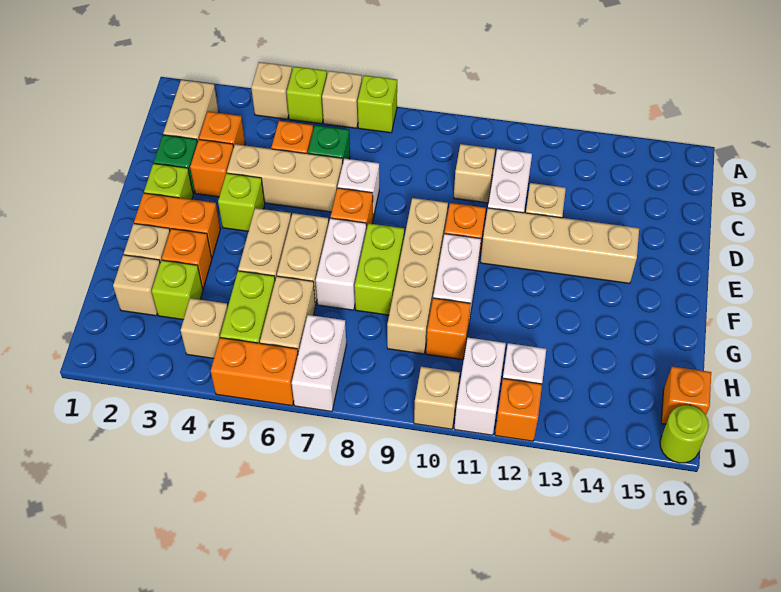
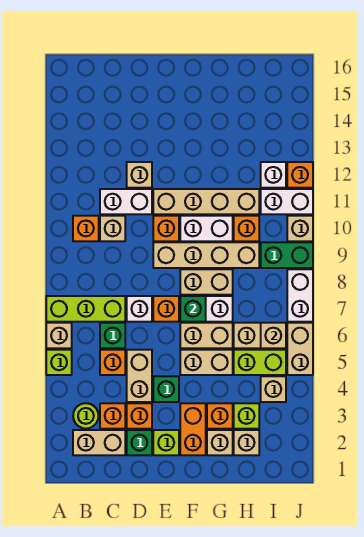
tan brick A4 level 1 -> tan brick I6 level 2
lime brick A7 level 1 -> lime brick A7:C7 level 1
tan brick D4:D6 level 1 -> tan brick D4:D5 level 1
lime brick E4 level 1 -> green brick E4 level 1
tan brick E11:E14 level 1 -> tan brick E11:H11 level 1
none -> green brick F7 level 2
lime brick F8:G8 level 1 -> tan brick F8:G8 level 1
white brick I7:J7 level 1 -> white brick J7:J8 level 1
none -> green brick I9:J9 level 1
orange brick I16 level 1 -> orange brick B10 level 1
orange brick J5:J6 level 1 -> tan brick J5:J6 level 1
lime round brick J16 level 1 -> lime round brick B3 level 1

